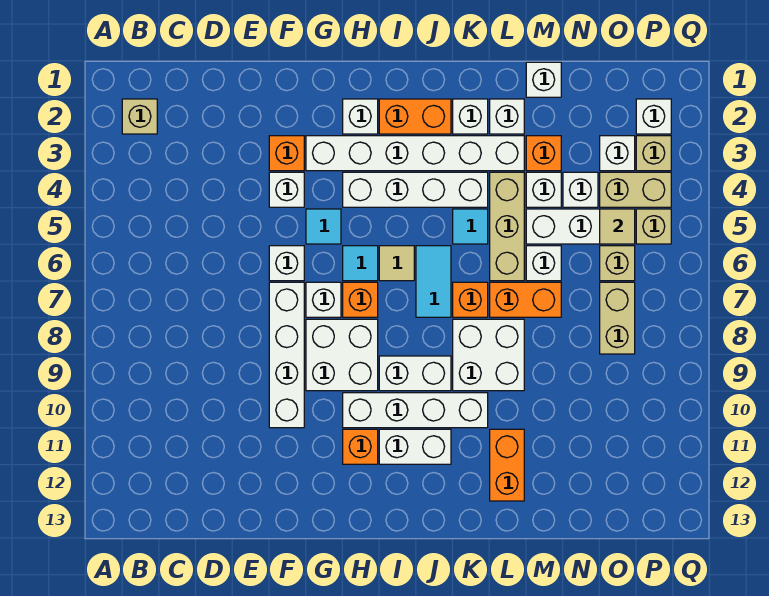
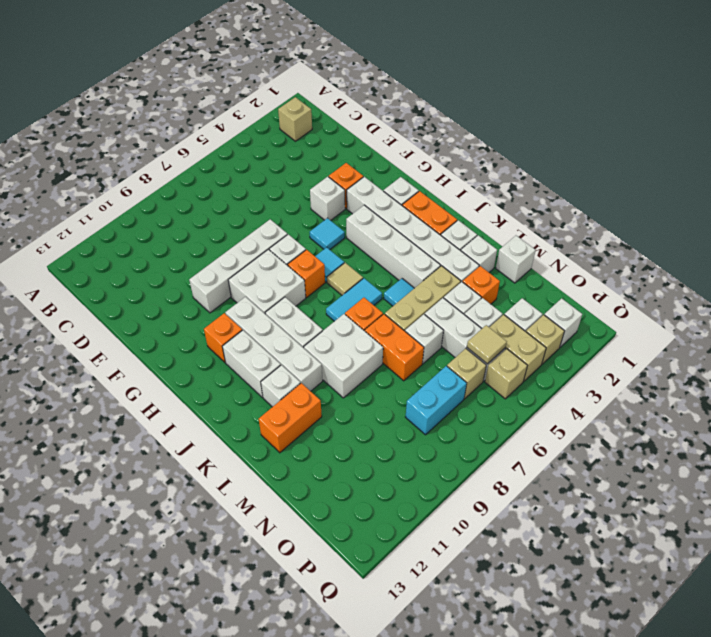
white brick F6 level 1 -> white brick K11 level 1
tan brick O7:O8 level 1 -> cyan brick O7:O8 level 1

